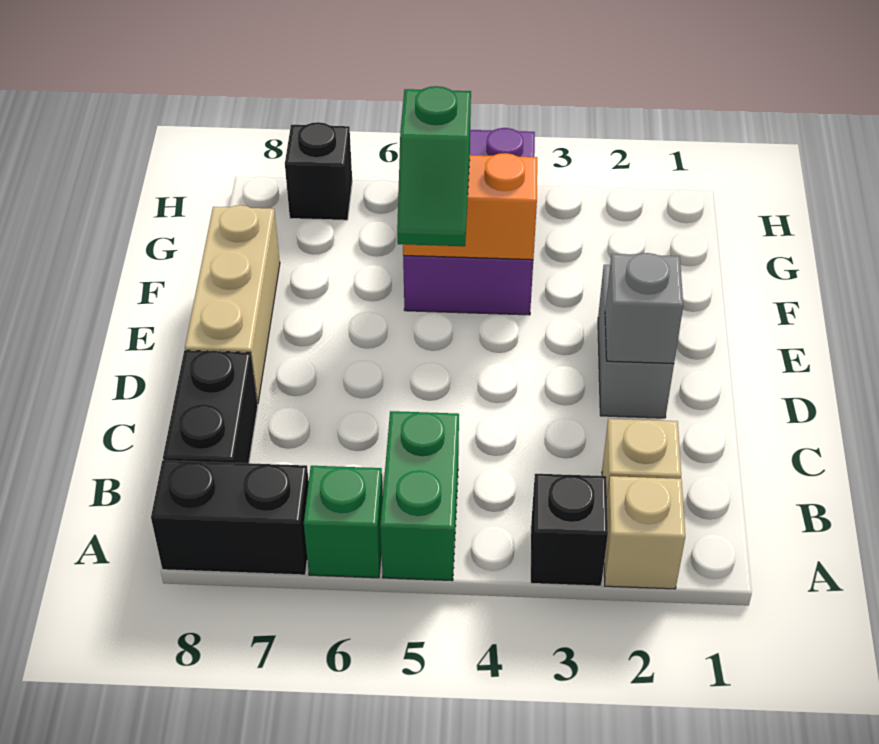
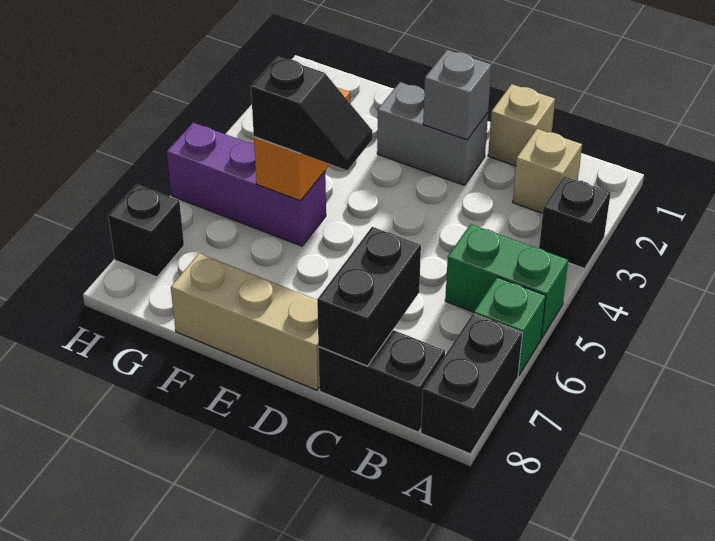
tan brick A2 level 1 -> tan brick C1 level 1
none -> black brick C7:C8 level 2
green slope E5:F5 level 3 top F -> black slope E5:F5 level 3 top F
purple brick F4:H5 level 1 -> purple brick F5:H5 level 1

